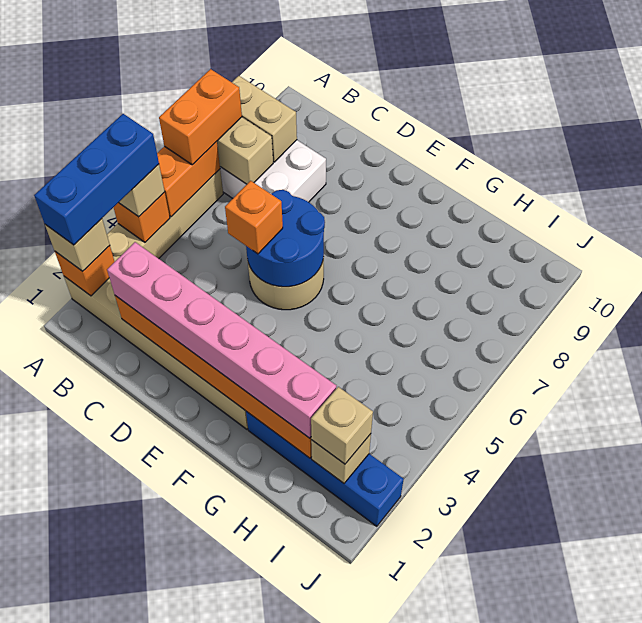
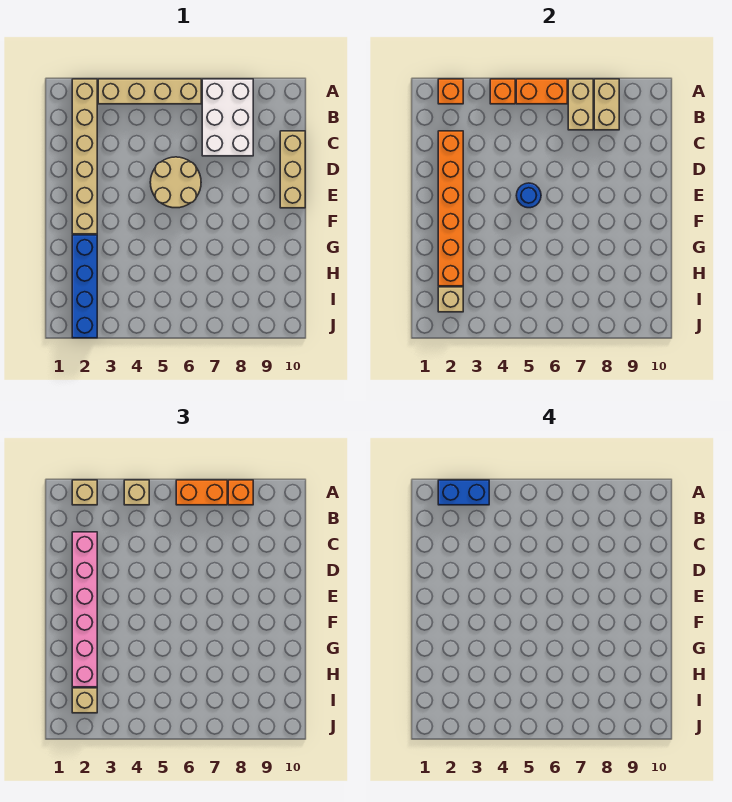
blue brick A2:A4 level 4 -> blue brick A2:A3 level 4
none -> tan brick C10:E10 level 1
blue round brick D5:E6 level 2 -> blue round brick E5 level 2
orange brick D5 level 3 -> orange brick A8 level 3

